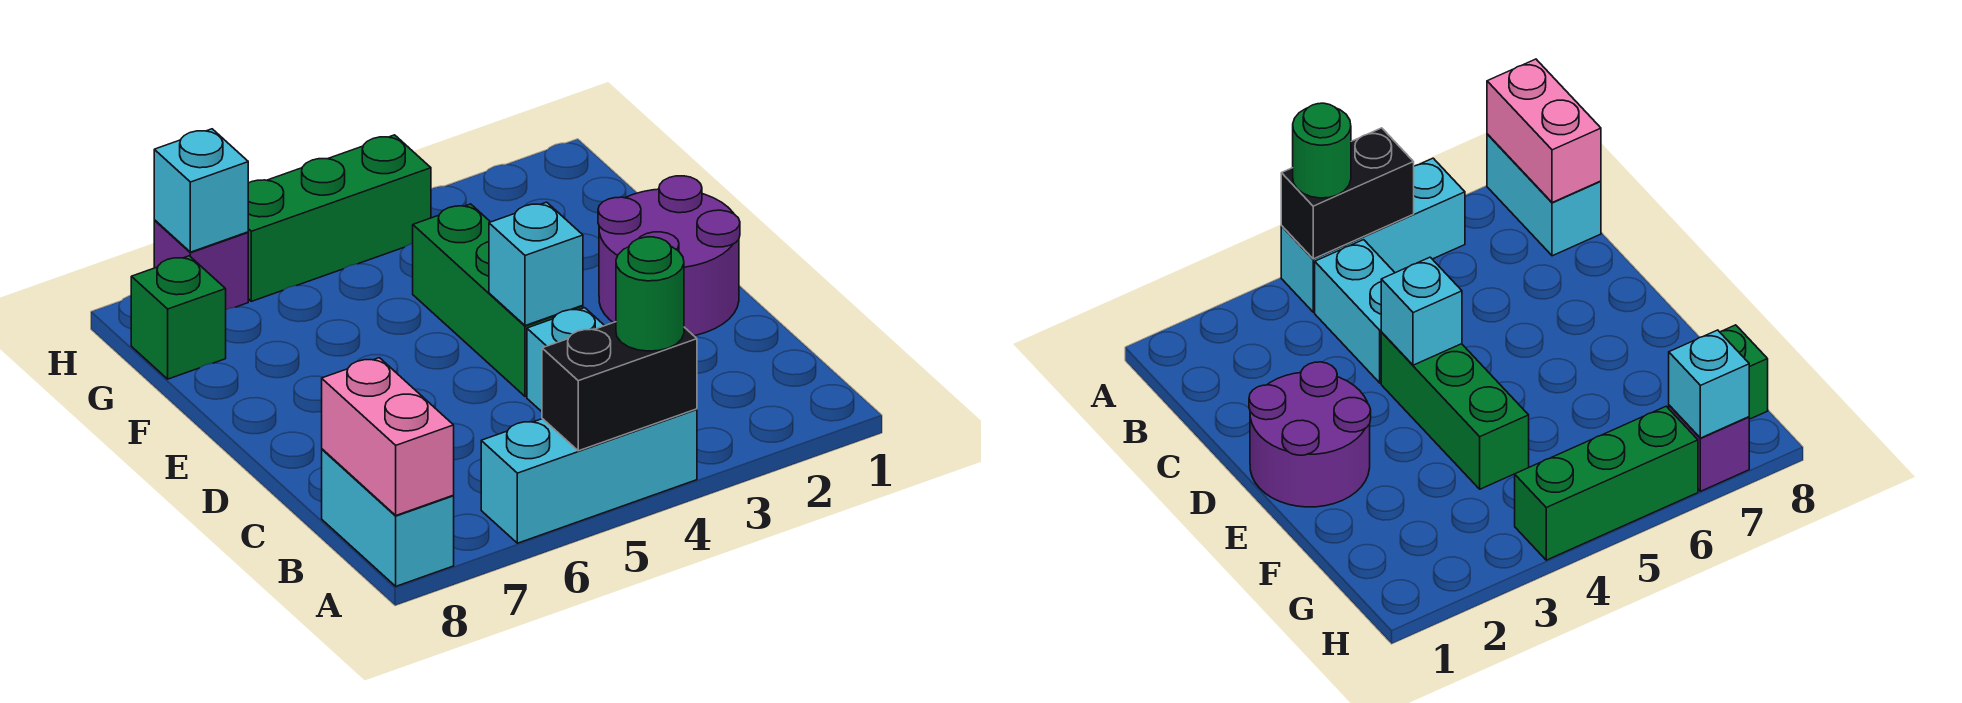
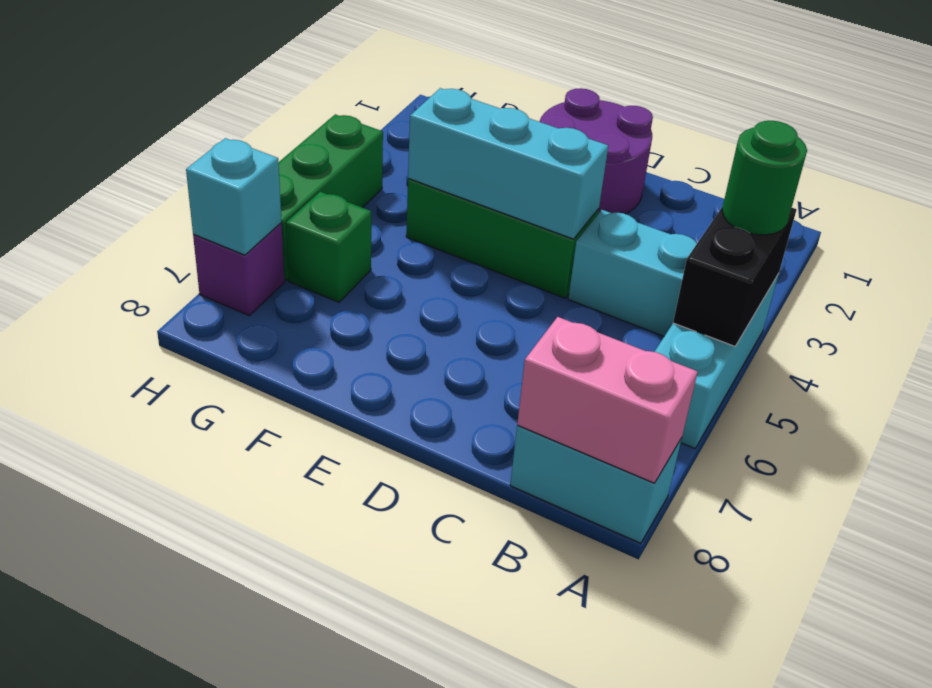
cyan brick D4 level 2 -> cyan brick D4:F4 level 2
green brick G8 level 1 -> green brick G6 level 1

